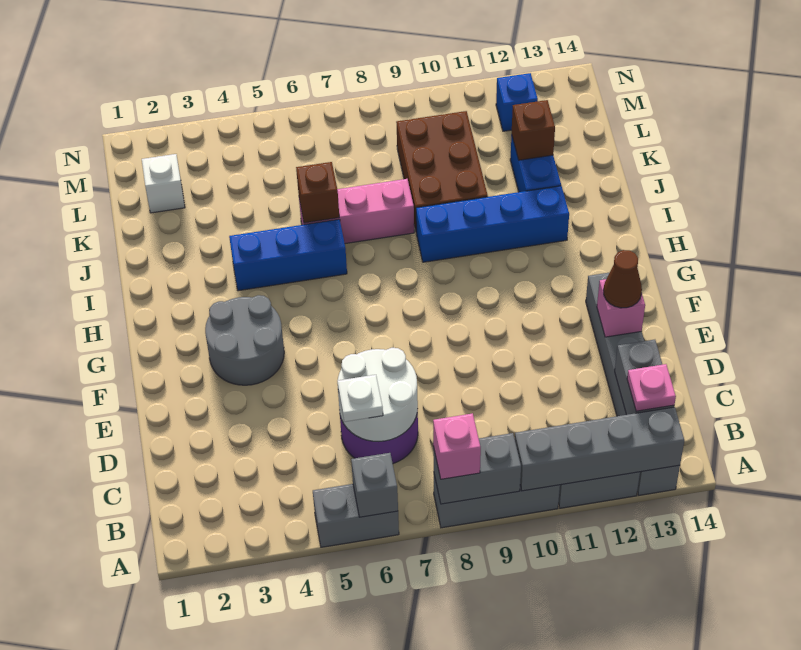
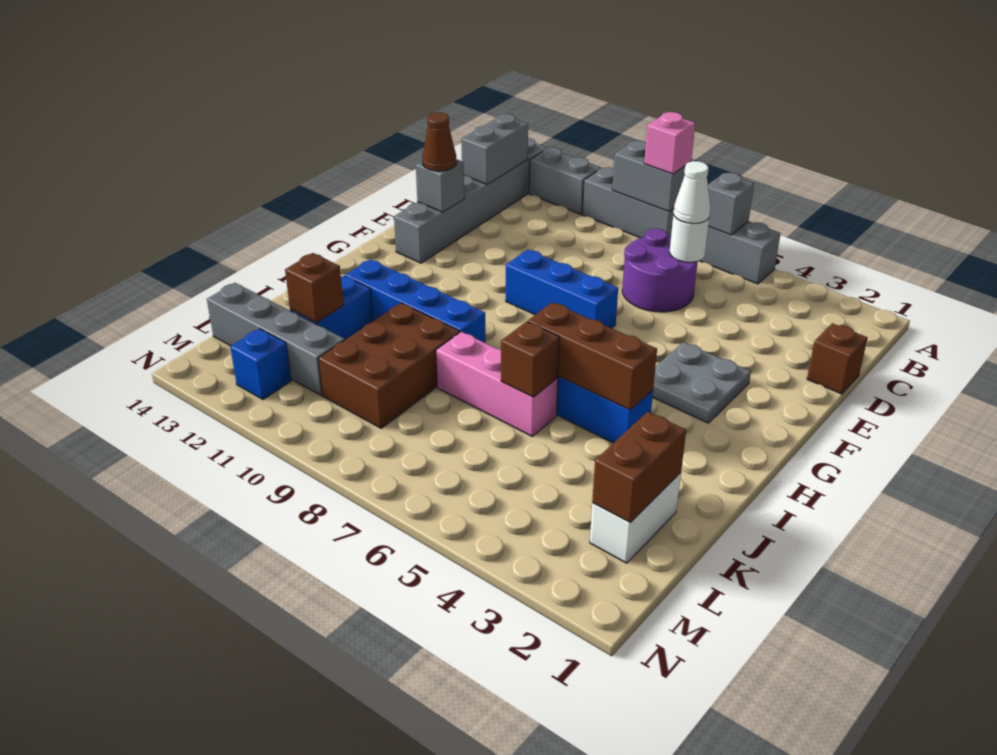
grey brick A10:A13 level 2 -> grey brick L11:L14 level 1
pink plate B13 level 3 -> none
white round brick C6:D7 level 2 -> white round brick C6 level 2
white plate C6 level 3 -> white cone C6 level 3
none -> brown brick D1 level 1
pink brick E13 level 2 -> grey brick E13 level 2
grey round brick F3:G4 level 1 -> grey plate F3:G4 level 1
none -> blue brick F7:F9 level 1
none -> brown brick I4:I6 level 2
none -> brown brick K2:L2 level 2
white brick L2 level 1 -> white brick K2:L2 level 1

